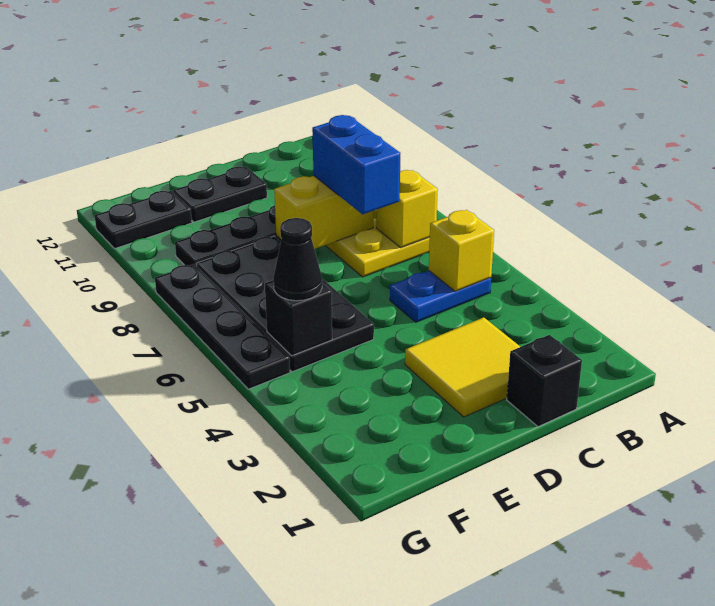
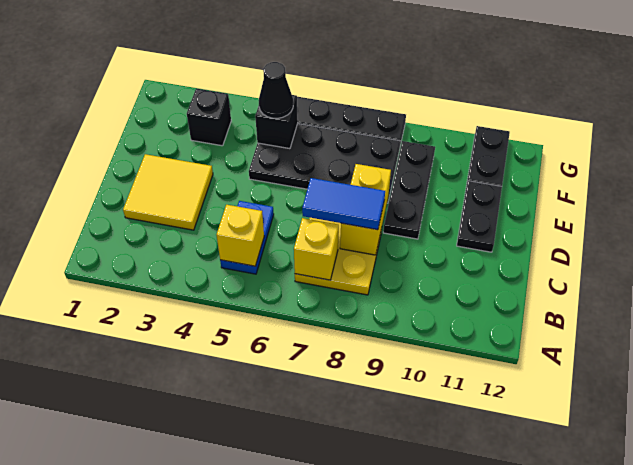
black brick C1 level 1 -> black brick F3 level 1
blue brick C7:C8 level 3 -> blue tile C7:C8 level 3

